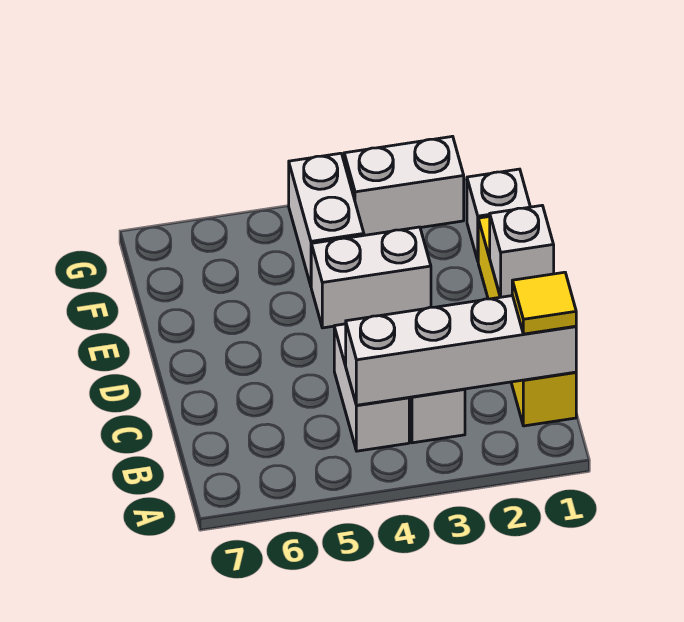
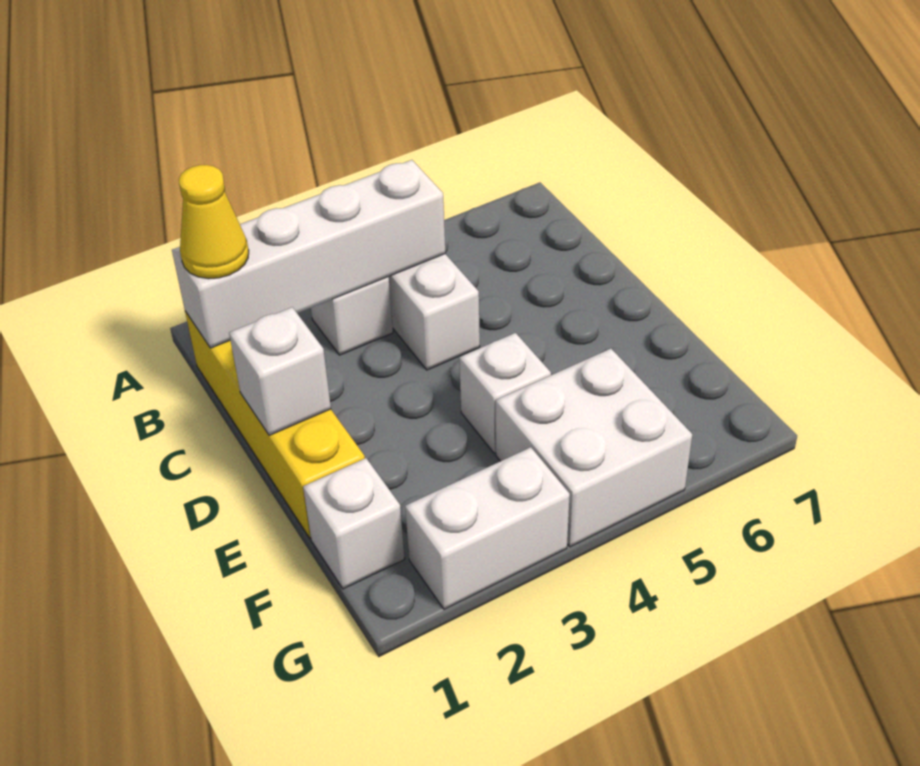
yellow tile B1 level 3 -> yellow cone B1 level 3
white brick E3:E4 level 1 -> white brick E4 level 1
white brick F4:G4 level 1 -> white brick F4:G5 level 1

